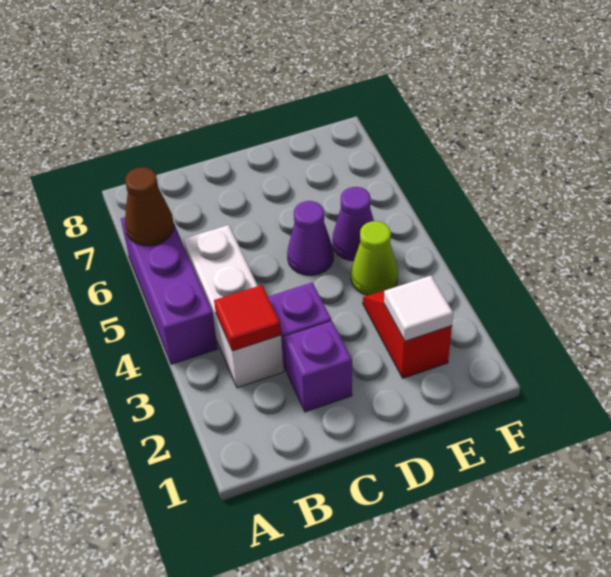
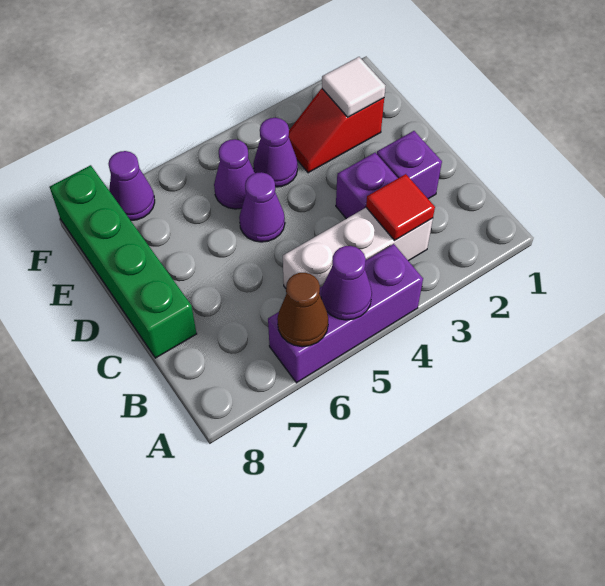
none -> purple cone A5 level 2
none -> green brick C8:F8 level 1
lime cone E4 level 1 -> purple cone E4 level 1
none -> purple cone F7 level 1

